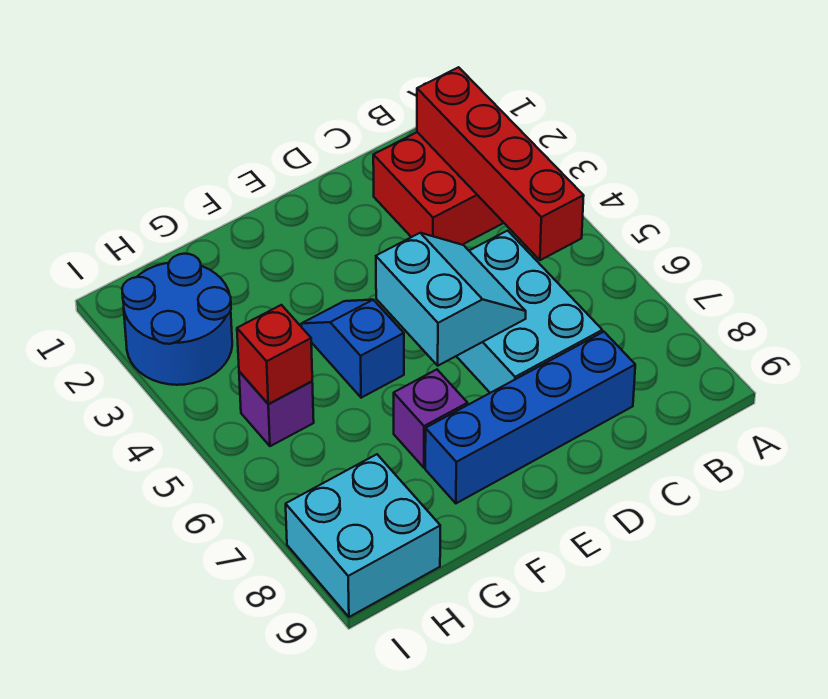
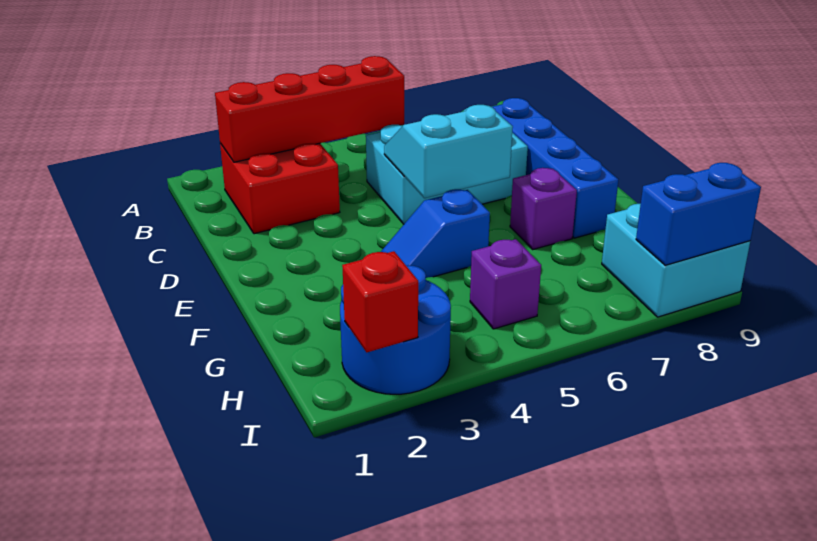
red brick H5 level 2 -> red brick I2 level 2
none -> blue brick I8:I9 level 2

